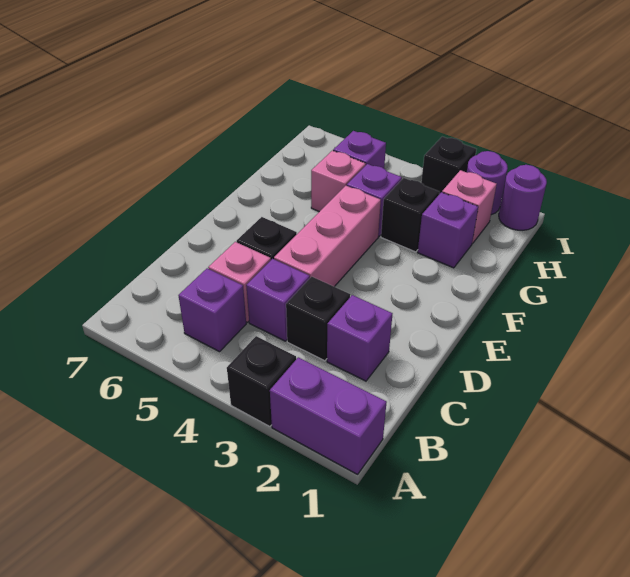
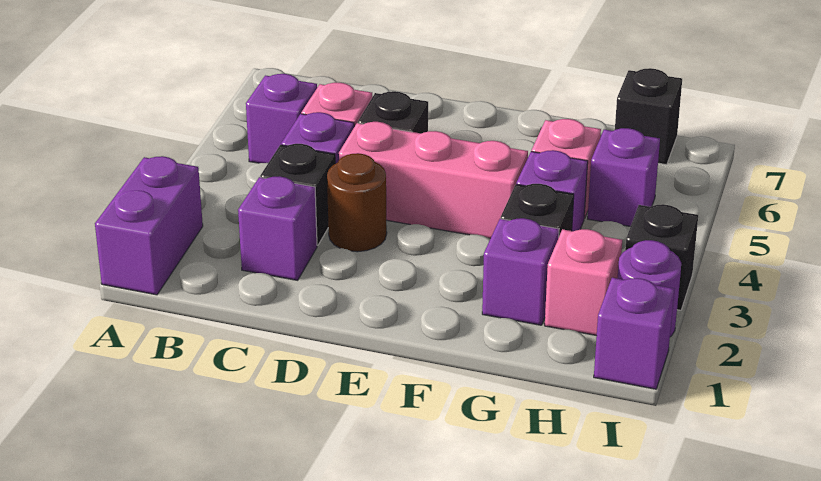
black brick A3 level 1 -> black brick H7 level 1
none -> brown round brick D3 level 1
purple round brick I1 level 1 -> purple brick I1 level 1

